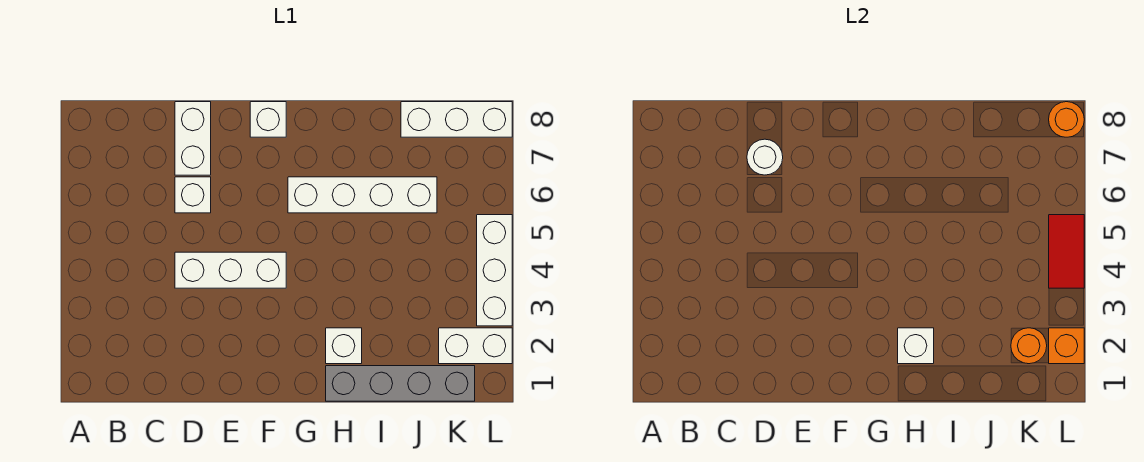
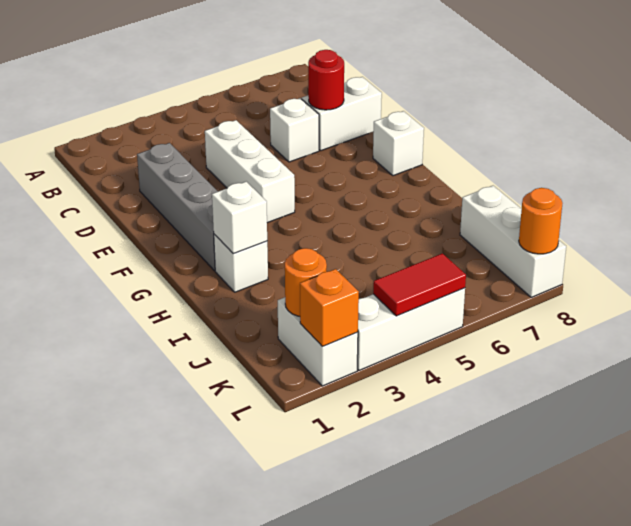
white round brick D7 level 2 -> red round brick D7 level 2
white brick G6:J6 level 1 -> none
grey brick H1:K1 level 1 -> grey brick D2:G2 level 1

